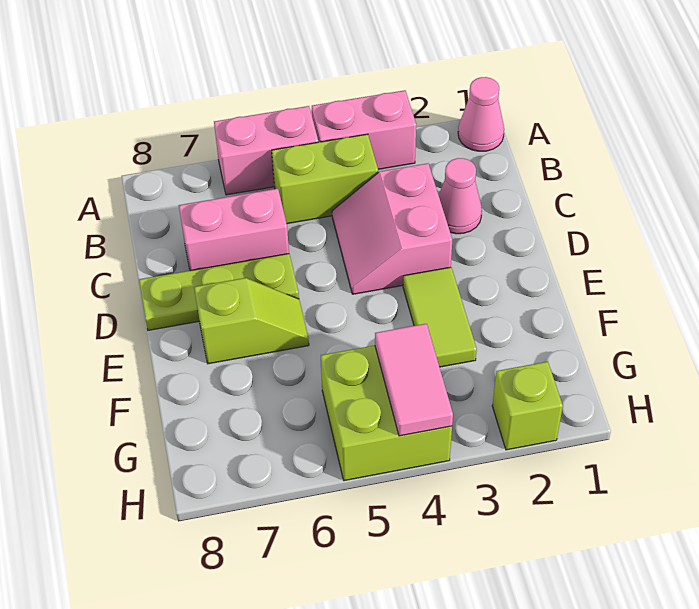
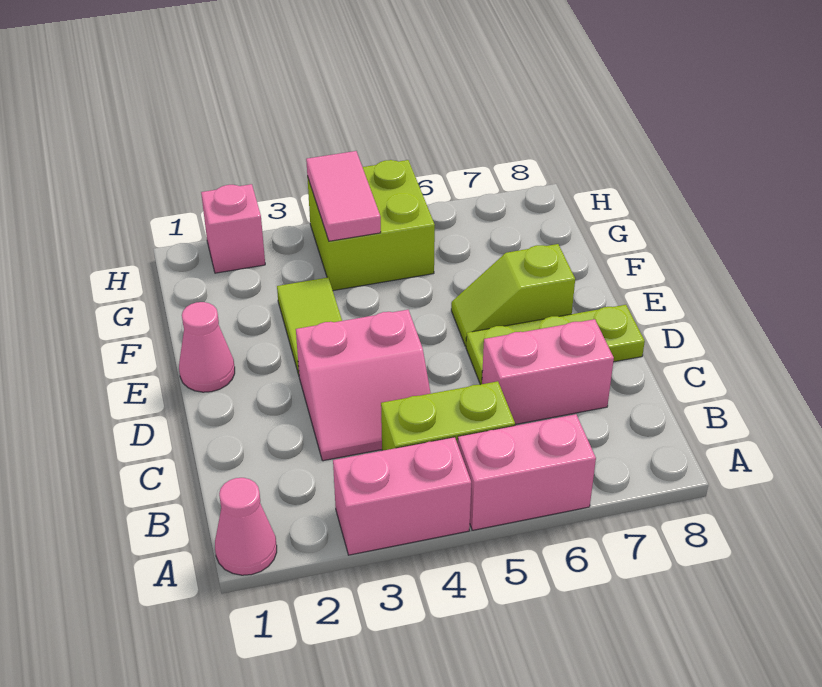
pink cone C2 level 1 -> pink cone E1 level 1
pink slope C3:D4 level 1 top 3 -> pink slope C3:D4 level 1 top D
lime brick H2 level 1 -> pink brick H2 level 1

